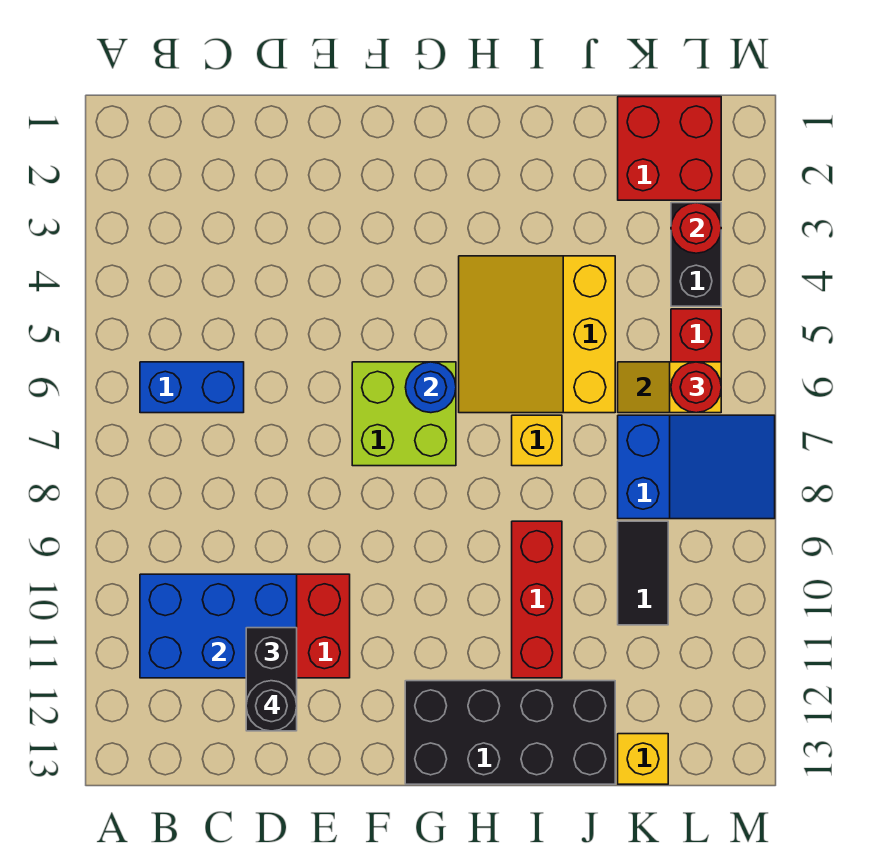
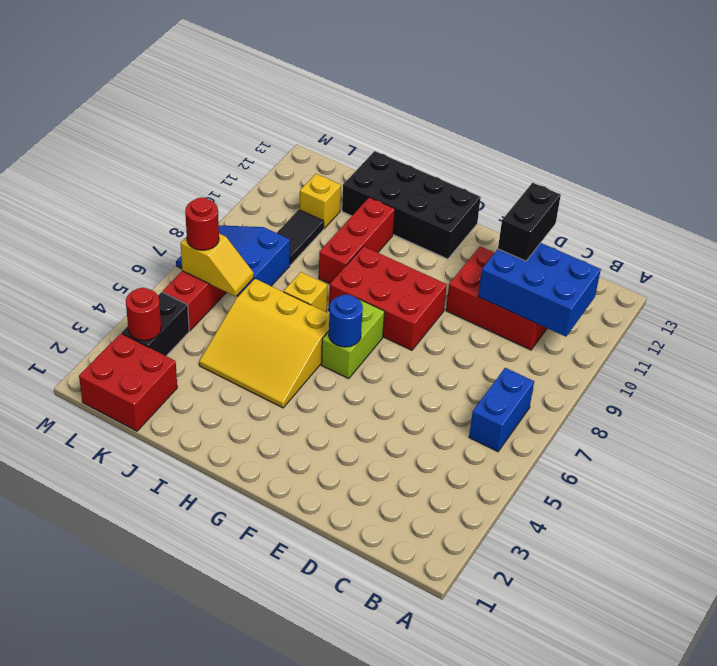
blue brick B6:C6 level 1 -> blue brick B6:B7 level 1
black round brick D12 level 4 -> none
lime brick F6:G7 level 1 -> lime brick G6:G7 level 1
none -> red brick F8:H9 level 1
yellow slope H4:J6 level 1 top J -> yellow slope H4:J6 level 1 top 6
yellow brick K13 level 1 -> yellow brick K11 level 1

